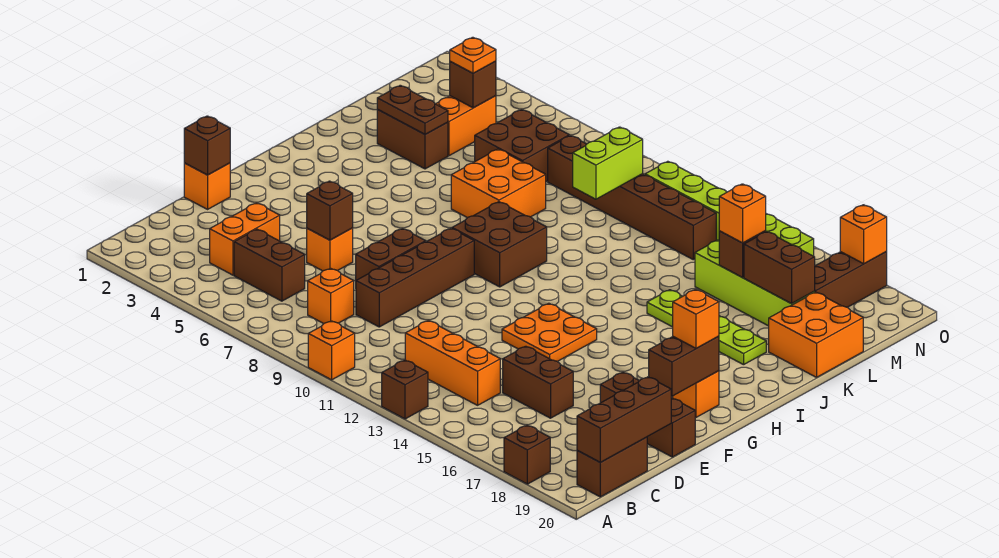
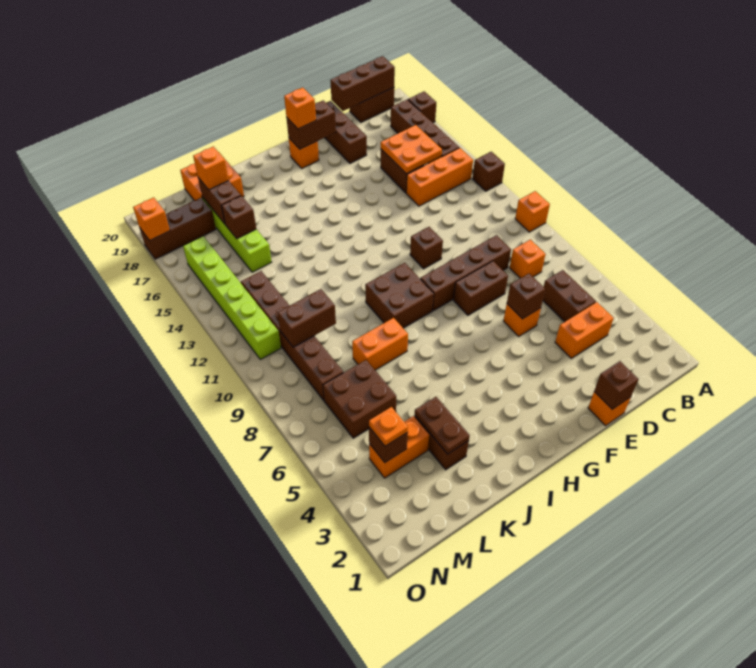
none -> brown brick B15:B18 level 1
orange brick C12:C14 level 1 -> orange brick B14:D14 level 1
none -> brown brick F11 level 1
orange plate F13:G14 level 1 -> orange plate C15:D16 level 2
orange brick J7:K8 level 1 -> orange brick J8:K8 level 1
lime plate J15:J18 level 1 -> none
lime brick L10:M10 level 2 -> brown brick L10:M10 level 2
orange brick L16 level 3 -> orange brick L18 level 3

